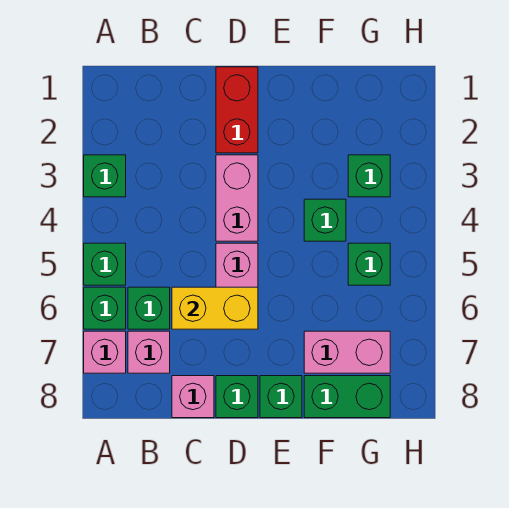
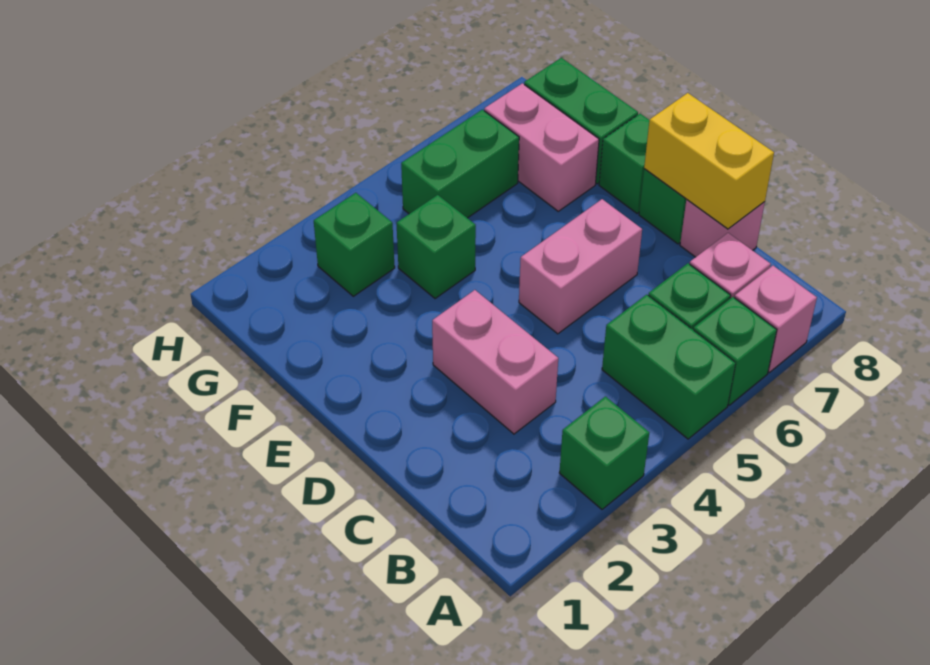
green brick A5 level 1 -> green brick A5:B5 level 1
yellow brick C6:D6 level 2 -> yellow brick C8:D8 level 2
red brick D1:D2 level 1 -> none
pink brick D3:D4 level 1 -> pink brick C3:D3 level 1
green brick G5 level 1 -> green brick G5:G6 level 1

